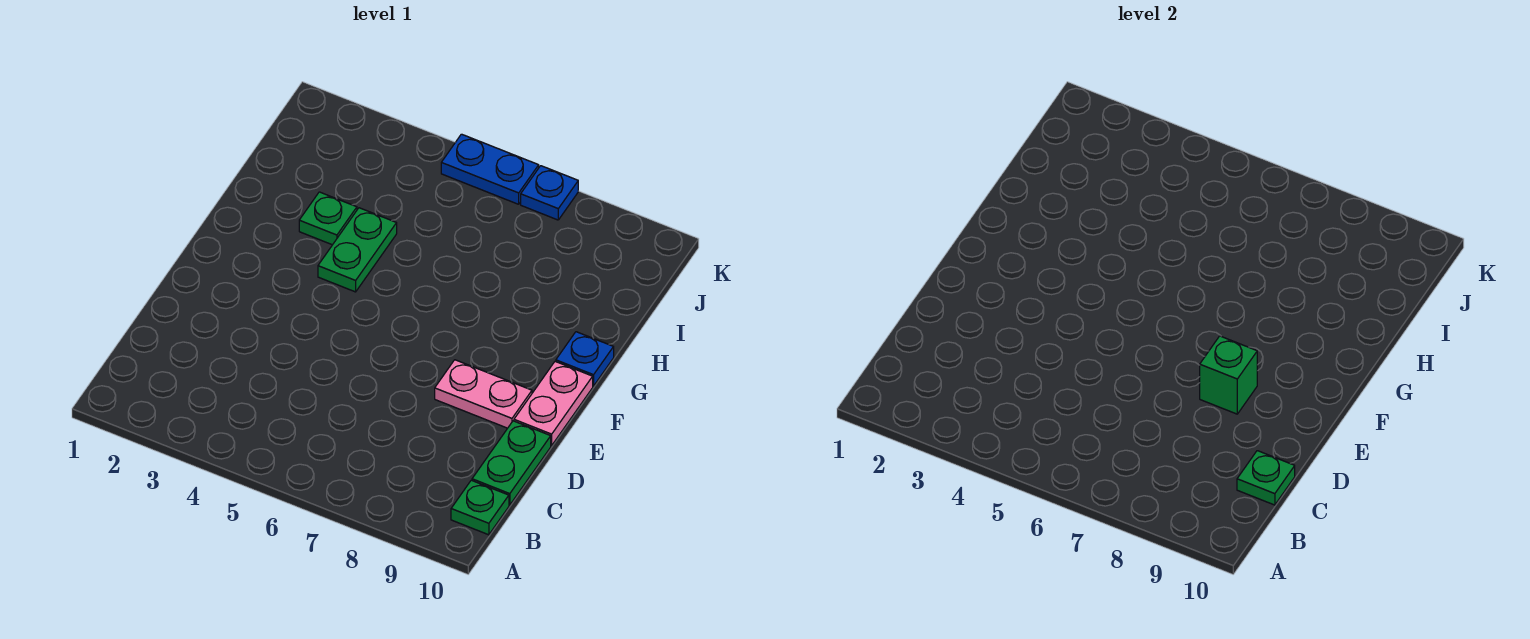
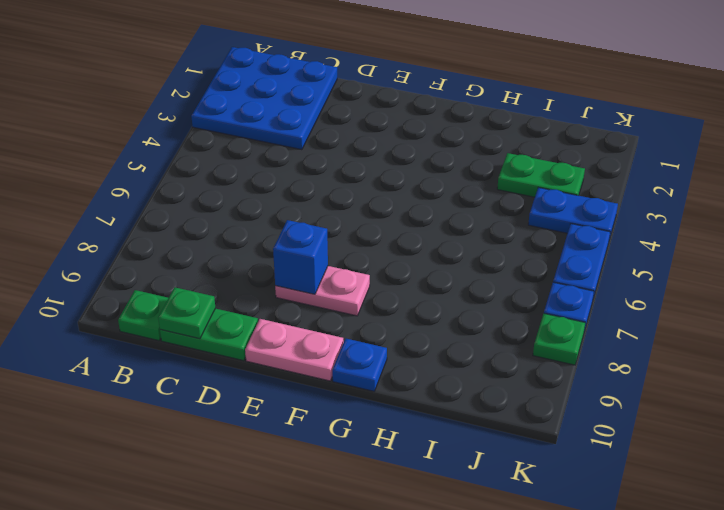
none -> blue plate A1:C3 level 1
pink plate E8:E9 level 1 -> pink plate E8:F8 level 1
green brick E8 level 2 -> blue brick E8 level 2
green plate G4:H4 level 1 -> green plate I3:J3 level 1
green plate H3 level 1 -> green plate K8 level 1
none -> blue plate J4:K4 level 1

